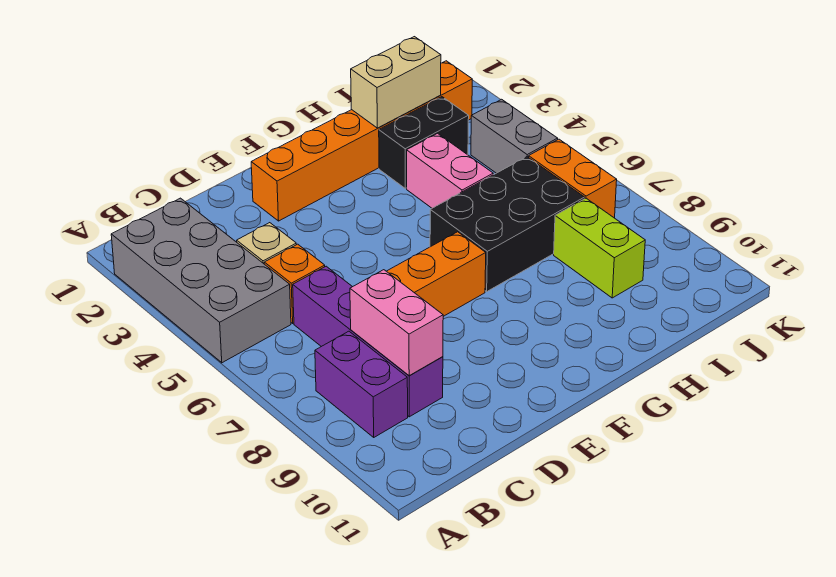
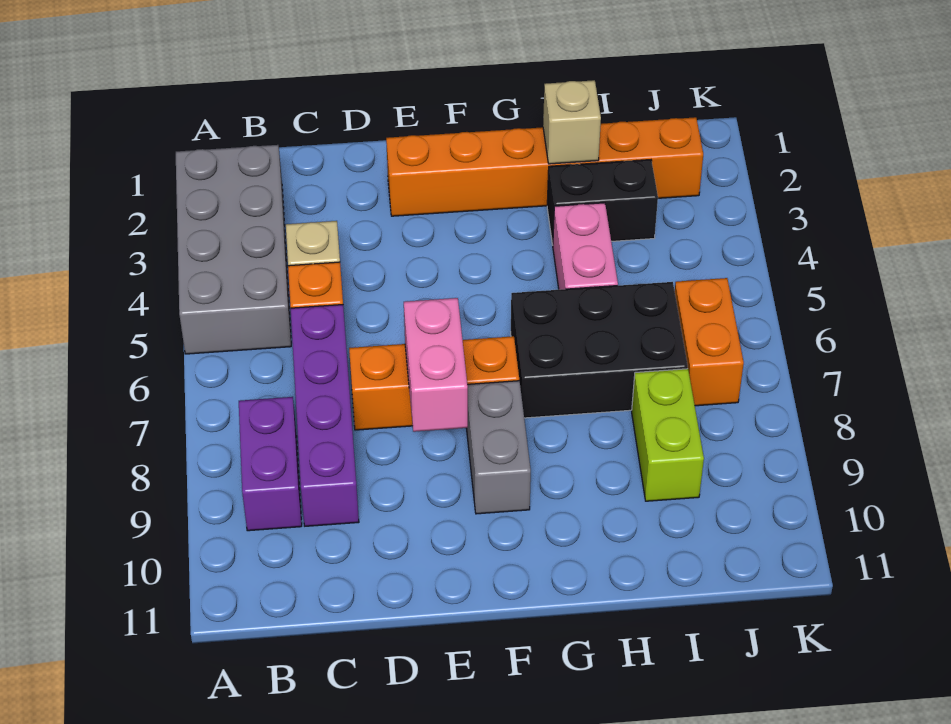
pink brick C8:C9 level 2 -> pink brick E7:E8 level 2
tan brick H2:I2 level 2 -> tan brick H2 level 2
grey brick J4:J5 level 1 -> grey brick F8:F9 level 1

